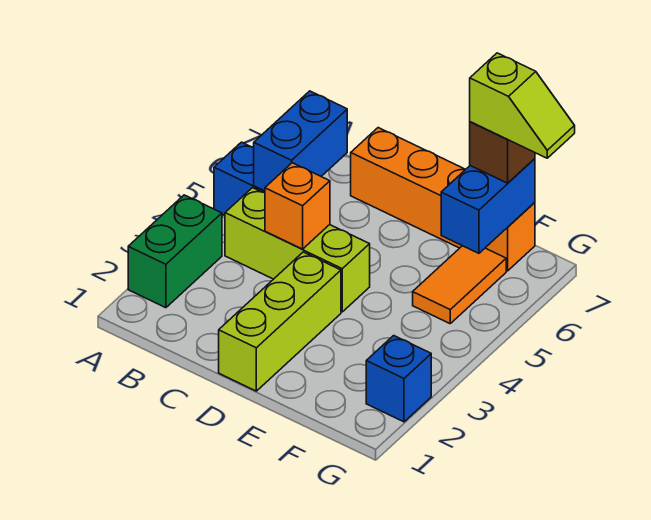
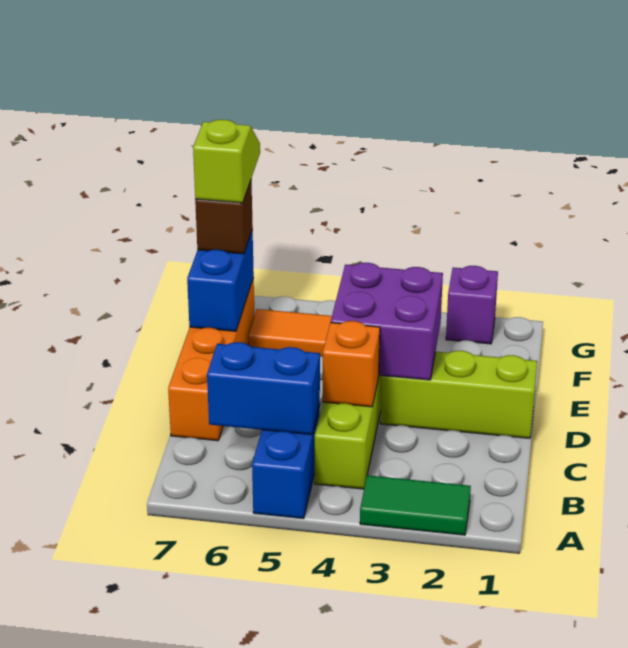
green brick A2:A3 level 1 -> green tile A2:A3 level 1
none -> purple brick D3:E4 level 2
blue brick F6:F7 level 2 -> blue brick E7:F7 level 2
blue brick G2 level 1 -> purple brick G2 level 1

